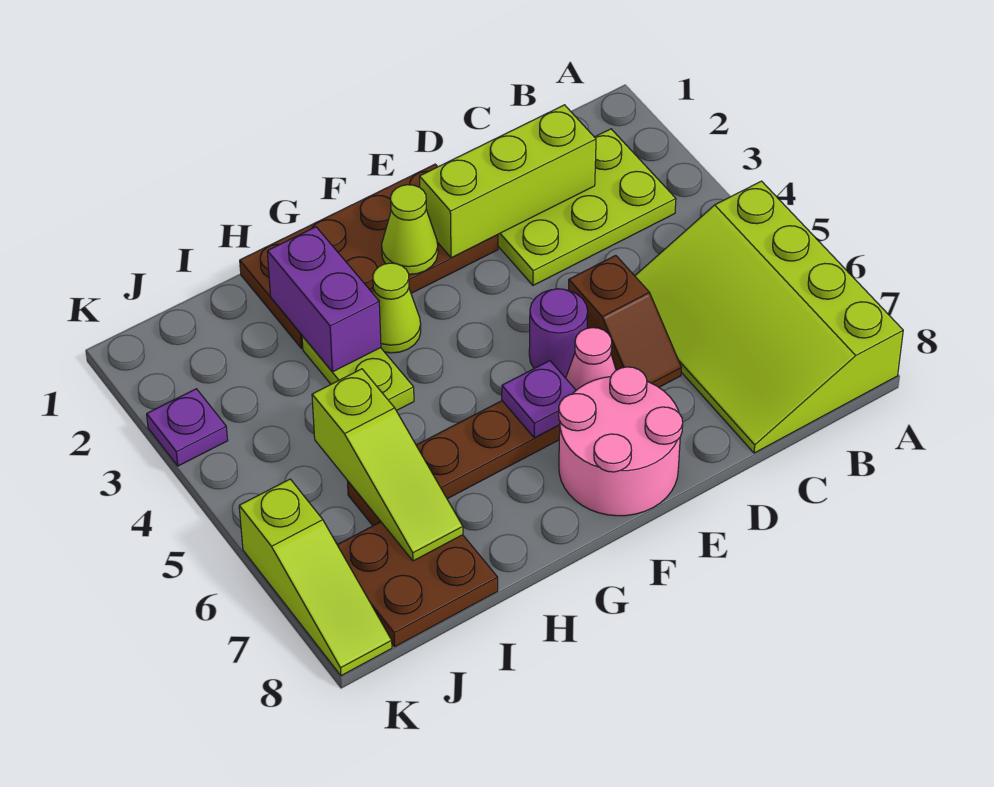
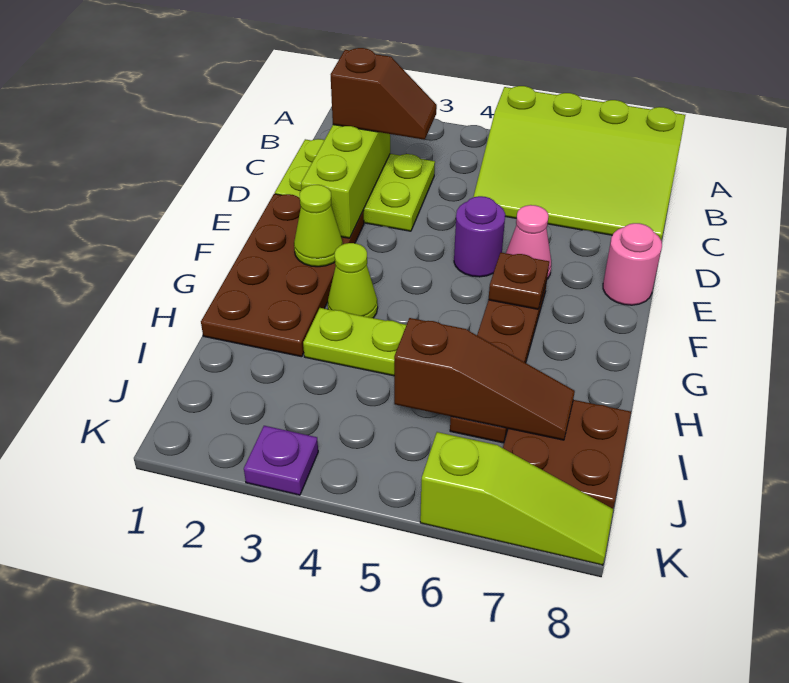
lime plate B2:D3 level 1 -> lime plate C1:D3 level 1
brown slope D5:D6 level 1 top 5 -> brown slope C2:C3 level 3 top 2
pink round brick E7:F8 level 1 -> pink round brick E8 level 1
purple plate F6 level 2 -> brown plate F6 level 2
purple brick H2:H3 level 2 -> none
lime slope I5:I7 level 2 top 5 -> brown slope I5:I7 level 2 top 5

